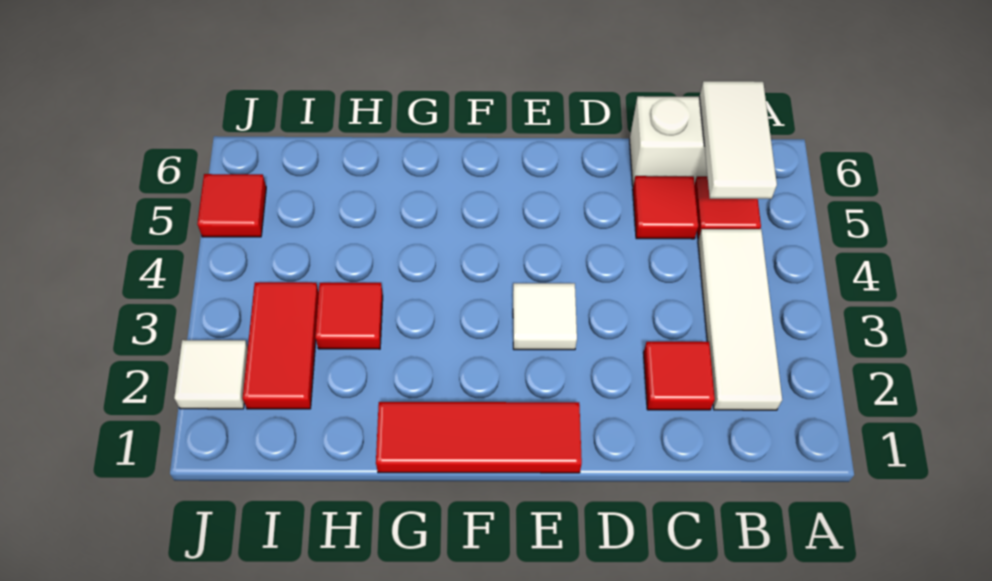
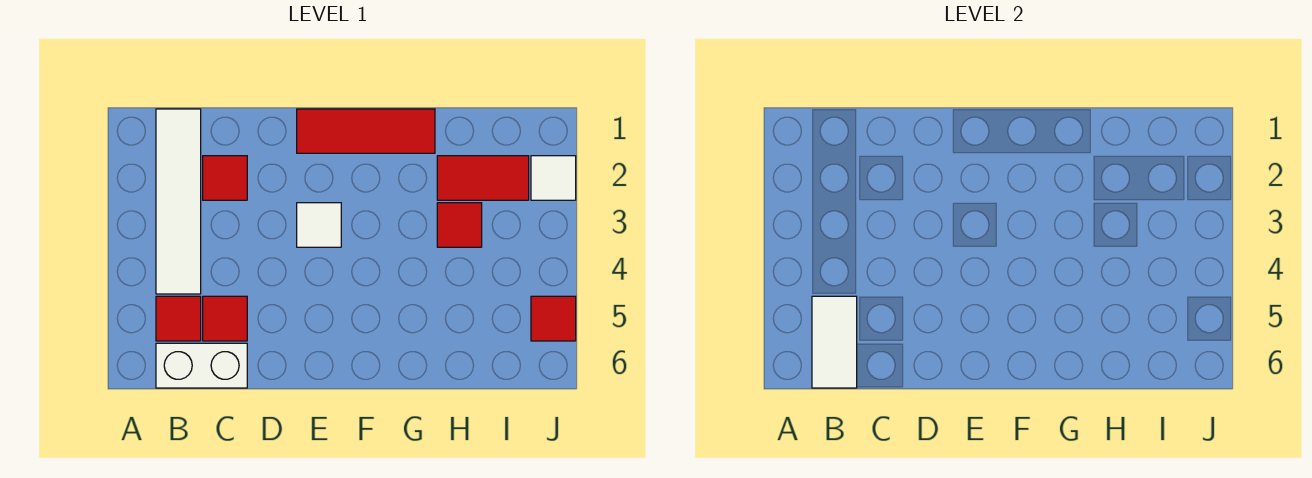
white tile B2:B4 level 1 -> white tile B1:B4 level 1
red tile I2:I3 level 1 -> red tile H2:I2 level 1

